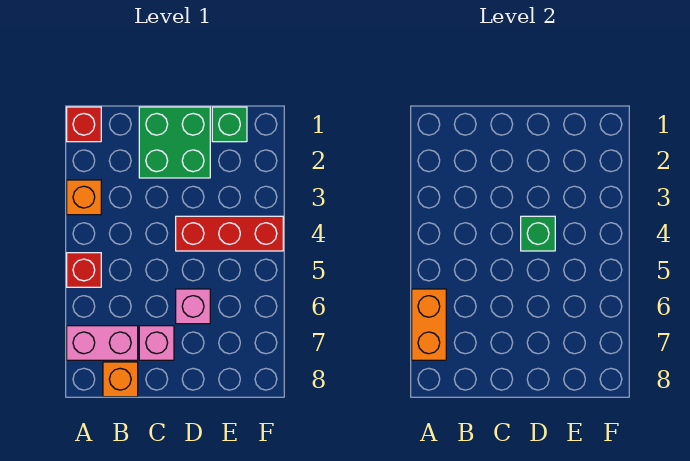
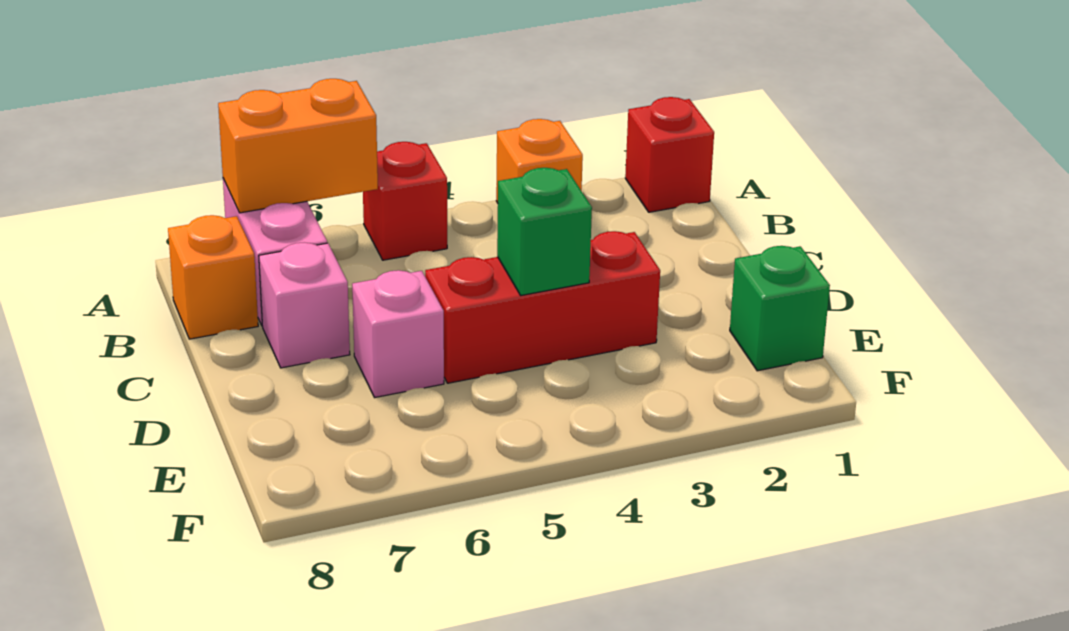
green brick C1:D2 level 1 -> none
red brick D4:F4 level 1 -> red brick D3:D5 level 1

